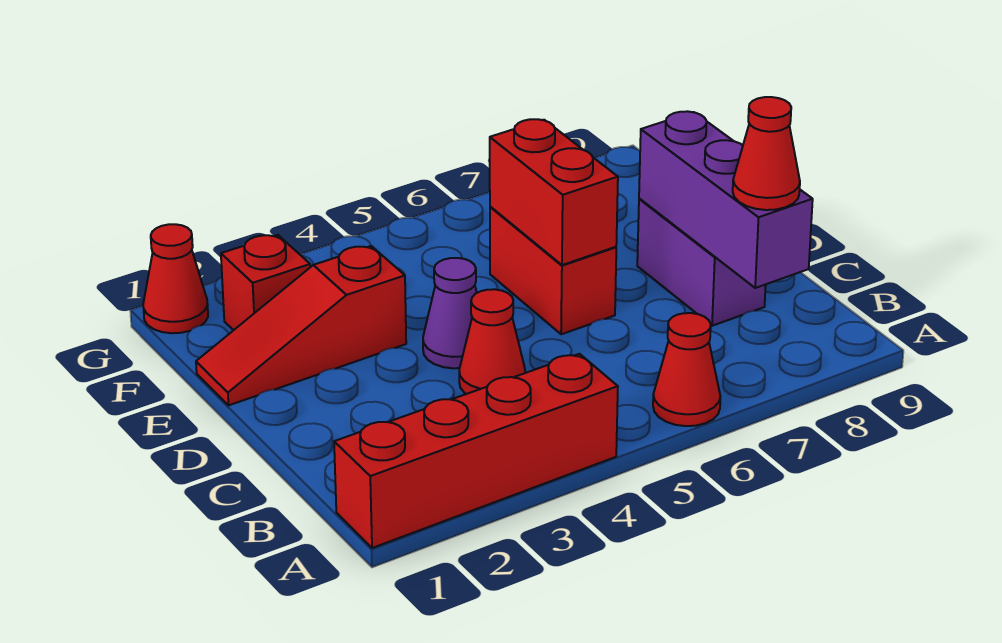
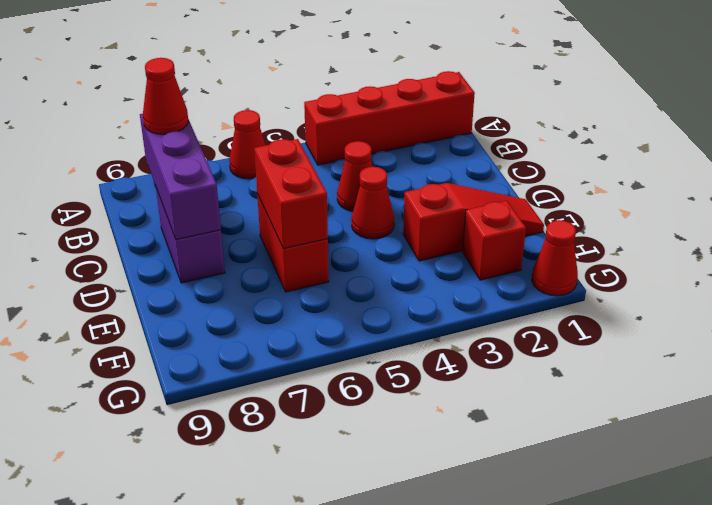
purple cone D4 level 1 -> red cone D4 level 1

